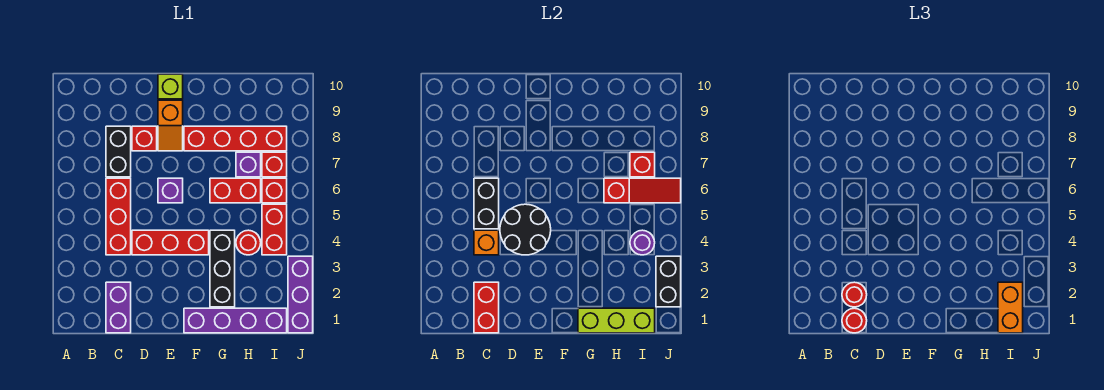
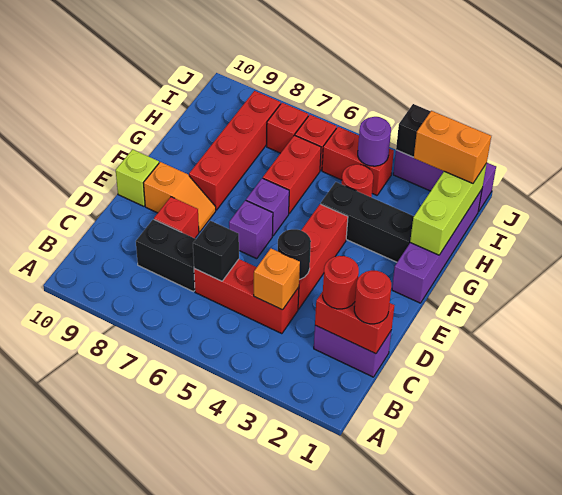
black brick C5:C6 level 2 -> black brick C6 level 2
black round brick D4:E5 level 2 -> black round brick D4 level 2
red slope H6:J6 level 2 top H -> none
purple brick H7 level 1 -> purple brick F6 level 1
red brick I7 level 2 -> none

